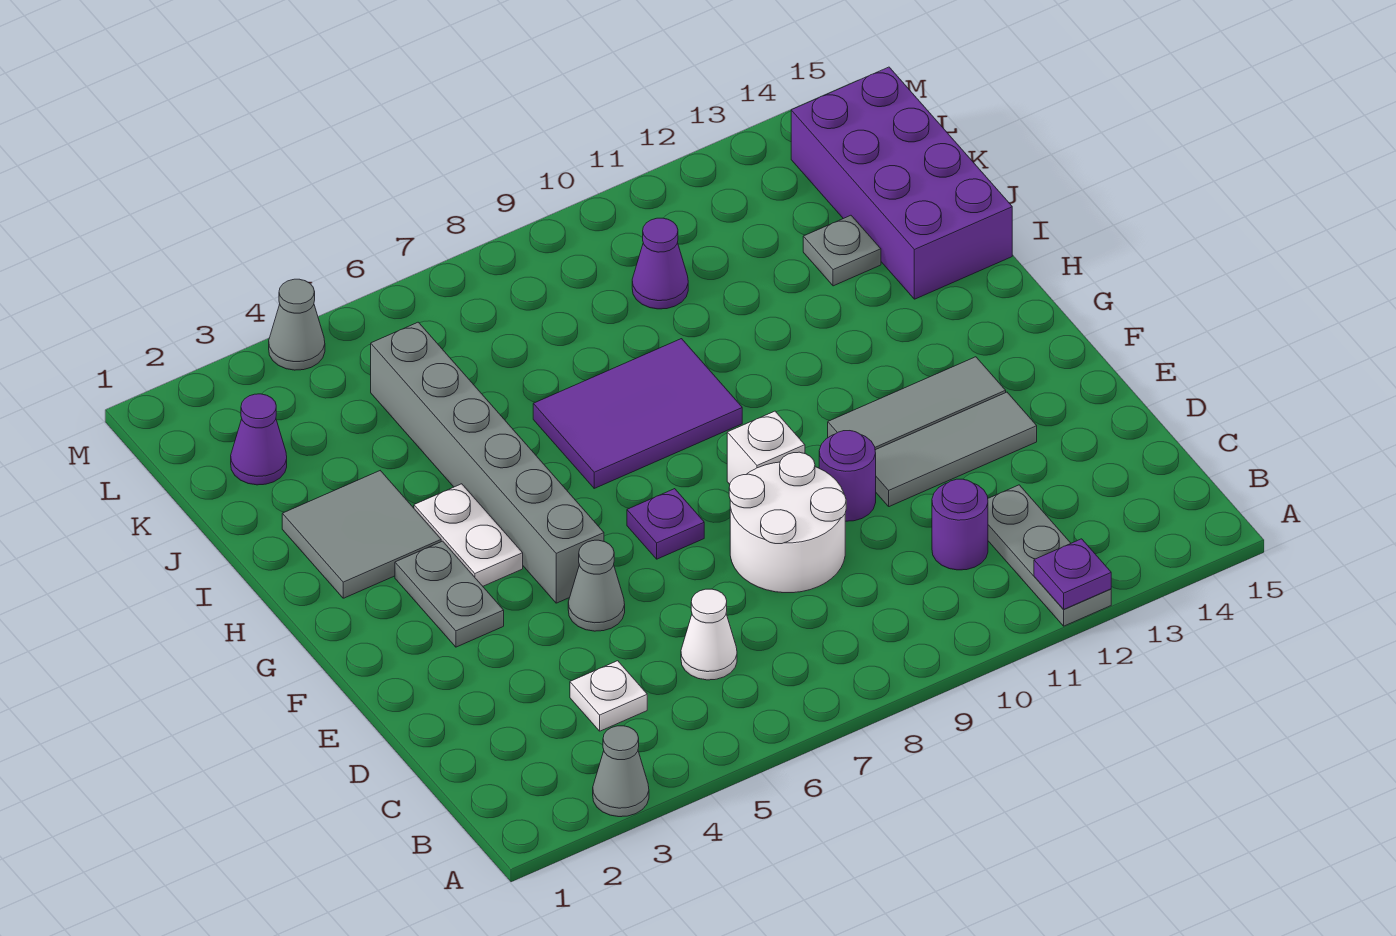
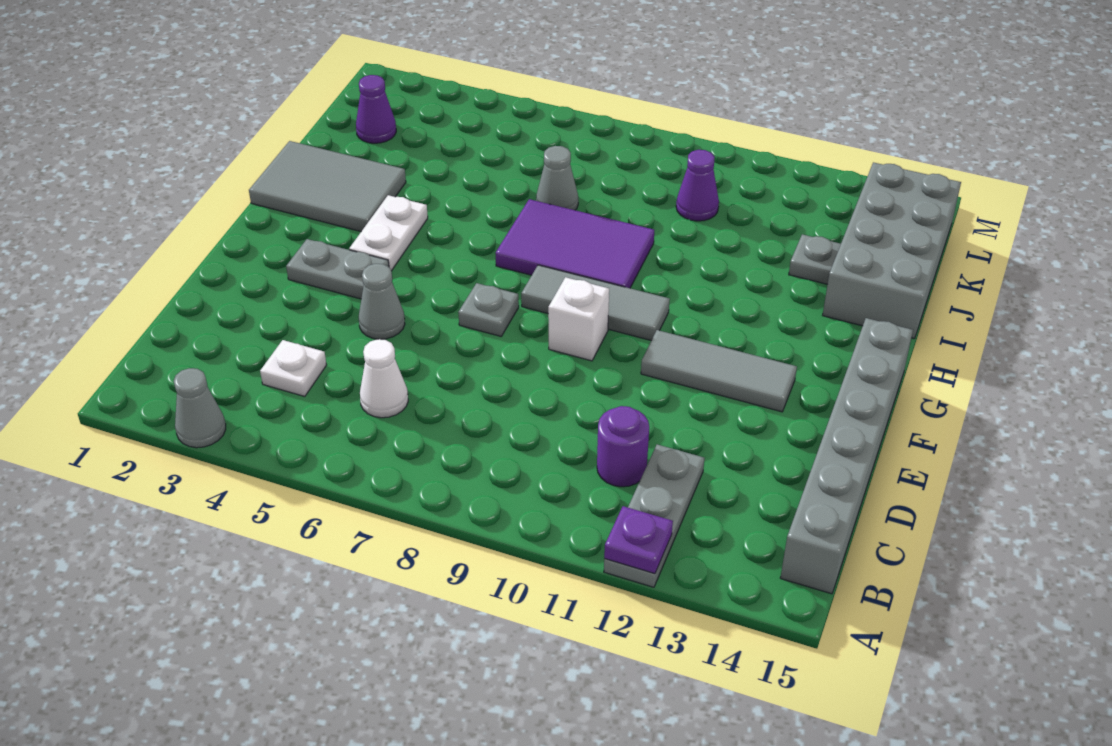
white round brick D8:E9 level 1 -> none
purple round brick E10 level 1 -> none
grey tile E11:E13 level 1 -> grey tile G8:G10 level 1
grey plate F3:G3 level 1 -> grey plate F3:F4 level 1
grey brick F5:K5 level 1 -> grey brick B15:G15 level 1
purple plate F7 level 1 -> grey plate F7 level 1
grey tile H2:I3 level 1 -> grey tile H1:I3 level 1
purple brick I14:L15 level 1 -> grey brick I14:L15 level 1
grey cone M4 level 1 -> grey cone J7 level 1

